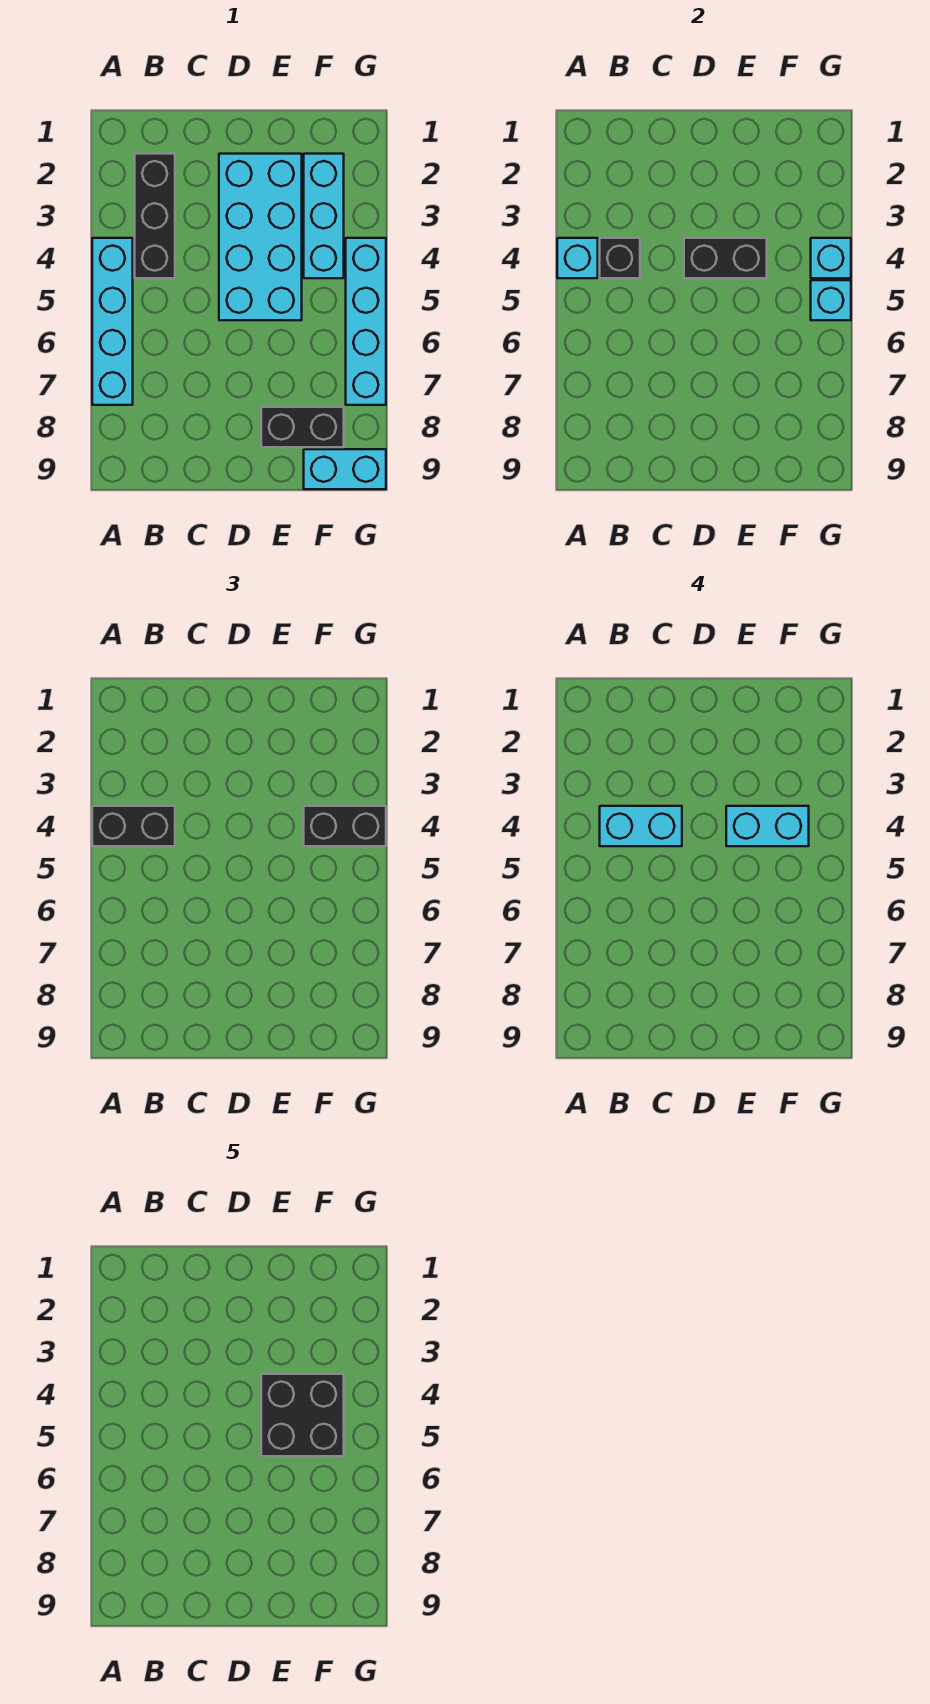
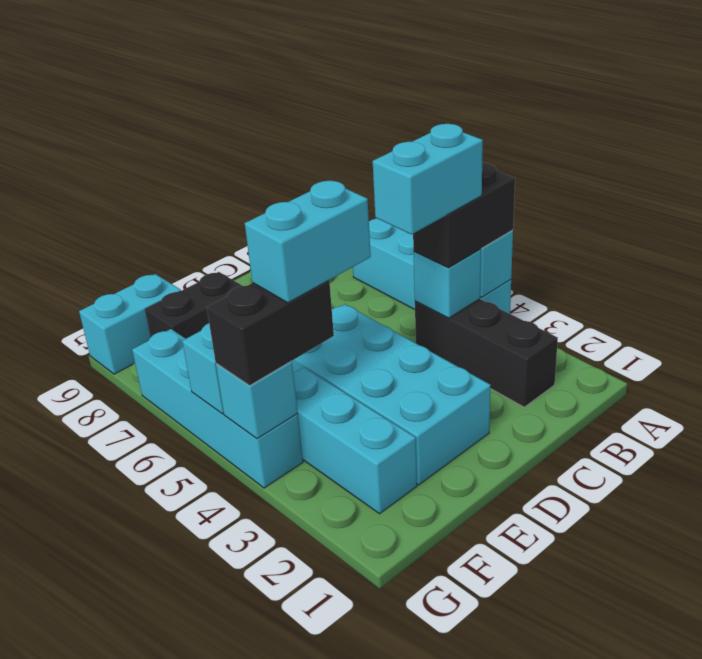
black brick B4 level 2 -> cyan brick B4 level 2
black brick D4:E4 level 2 -> none
black brick E4:F5 level 5 -> none

